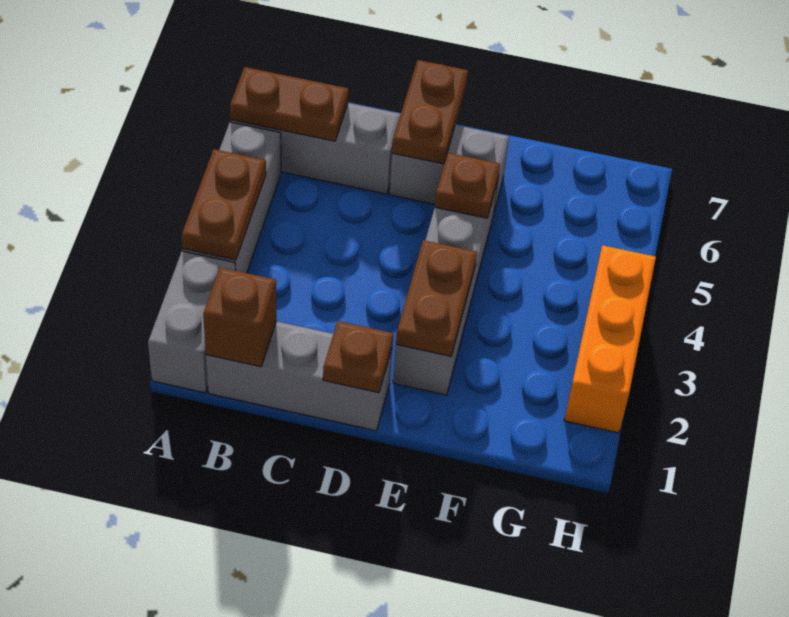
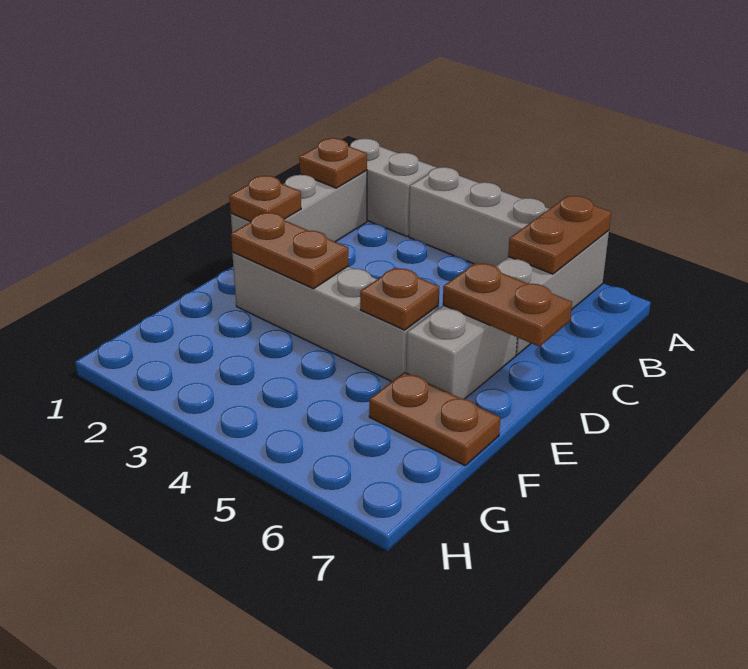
brown plate A3:A4 level 2 -> brown plate F6:F7 level 1
brown brick B1 level 2 -> brown plate B1 level 2
orange brick H2:H4 level 1 -> none

